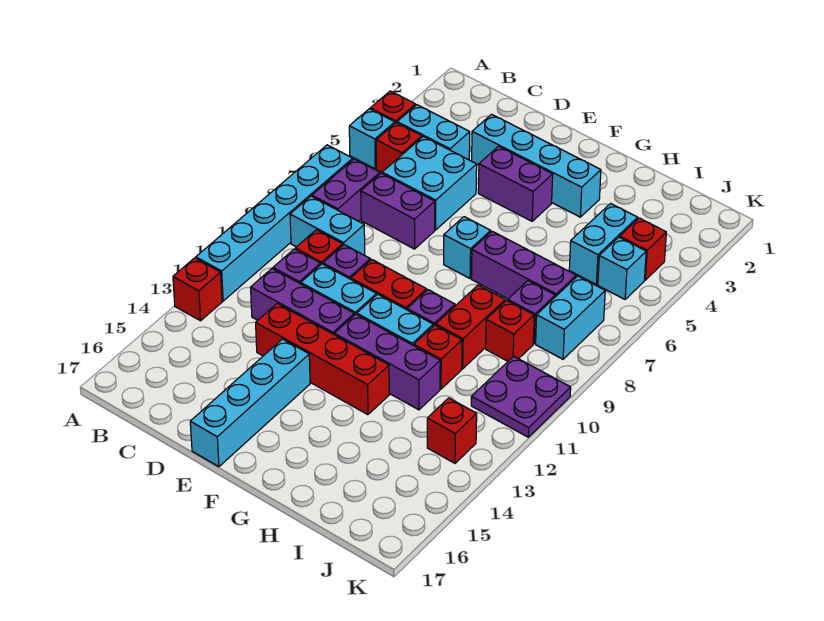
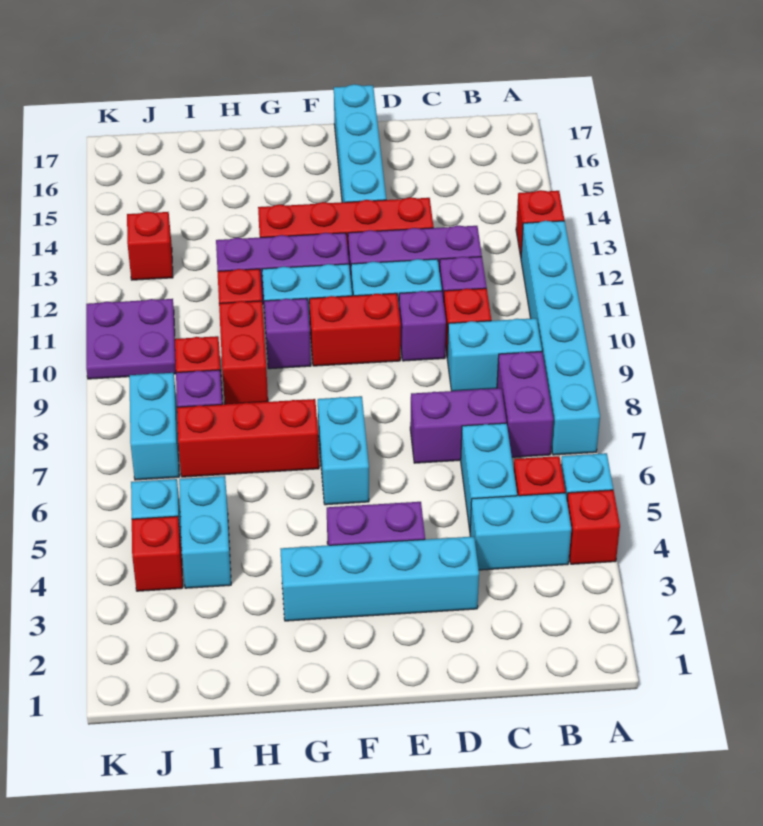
cyan brick C5:D6 level 1 -> cyan brick C5:C6 level 1
cyan brick F7 level 1 -> cyan brick F6:F7 level 1
purple brick G7:I7 level 1 -> red brick G7:I7 level 1

